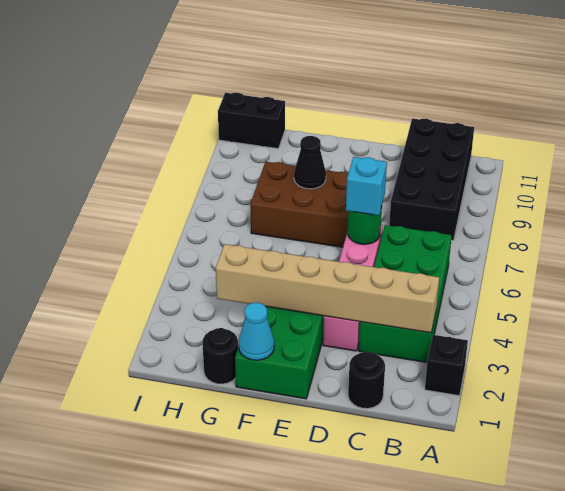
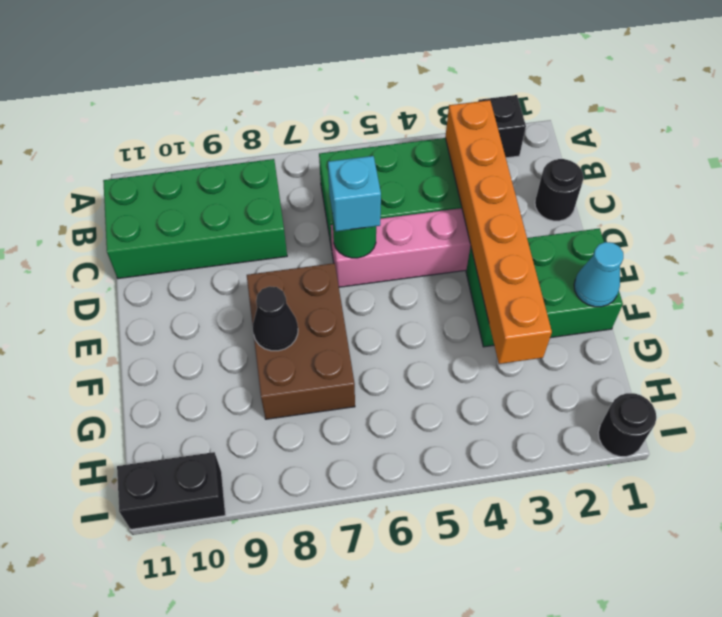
tan brick B3:G3 level 2 -> orange brick B3:G3 level 2
black brick B8:C11 level 1 -> green brick B8:C11 level 1
black round brick G1 level 1 -> black round brick I1 level 1
black brick H11:I11 level 1 -> black brick I10:I11 level 1

